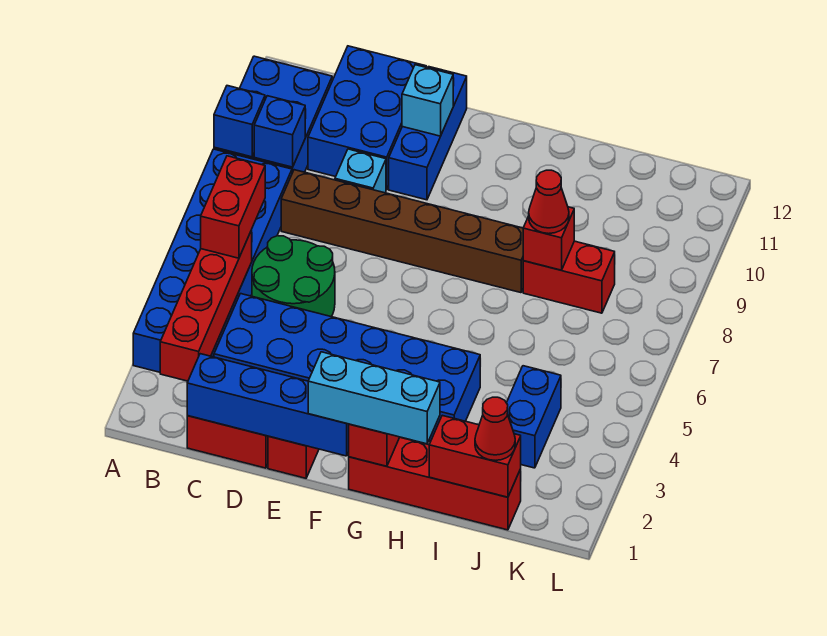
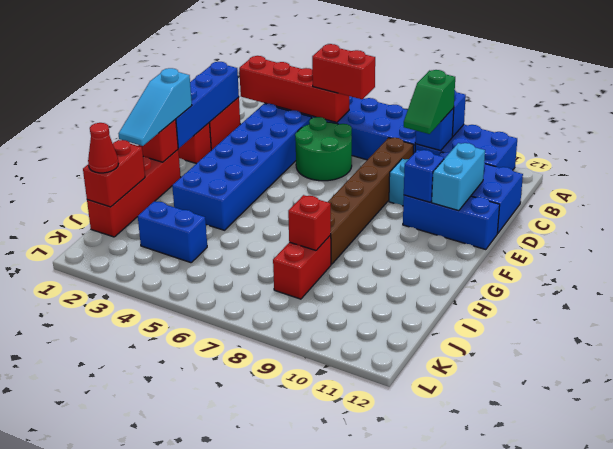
none -> green slope B9:C9 level 3 top B
none -> blue brick E10 level 2
cyan brick E11 level 2 -> cyan brick D11:E11 level 2
cyan brick F1:H1 level 3 -> cyan slope F1:H1 level 3 top F
red cone I8 level 3 -> none

